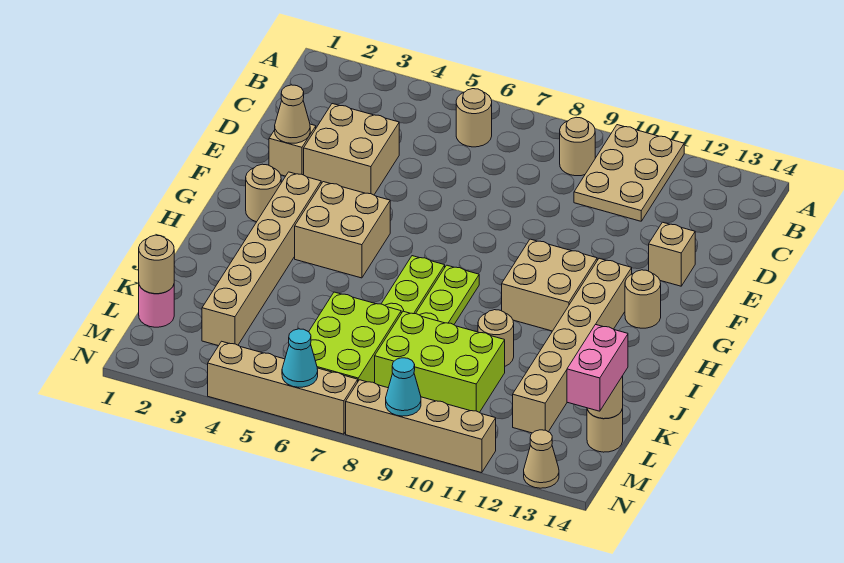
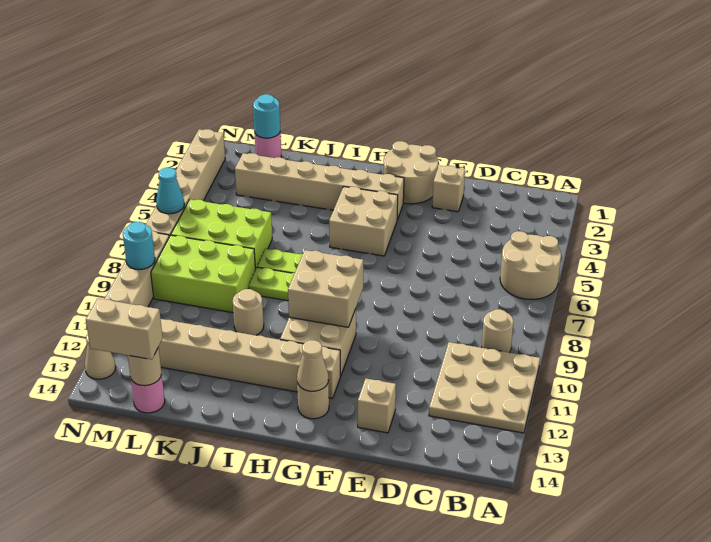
tan plate A10:C11 level 1 -> tan plate A10:C12 level 1
tan round brick B6 level 1 -> tan round brick A5:B6 level 1
tan brick D3:E4 level 1 -> tan brick G9:H10 level 2
tan cone E2 level 2 -> tan cone G13 level 2
tan round brick G2 level 1 -> tan round brick F1:G2 level 1
lime brick K8:L10 level 1 -> lime brick K8:M9 level 1
tan round brick L1 level 2 -> cyan round brick L1 level 2
tan round brick L14 level 1 -> pink round brick L14 level 1
pink brick L14:M14 level 3 -> tan brick L14:M14 level 3
tan brick N4:N7 level 1 -> tan brick N2:N7 level 1
cyan cone N9 level 2 -> cyan round brick N9 level 2

